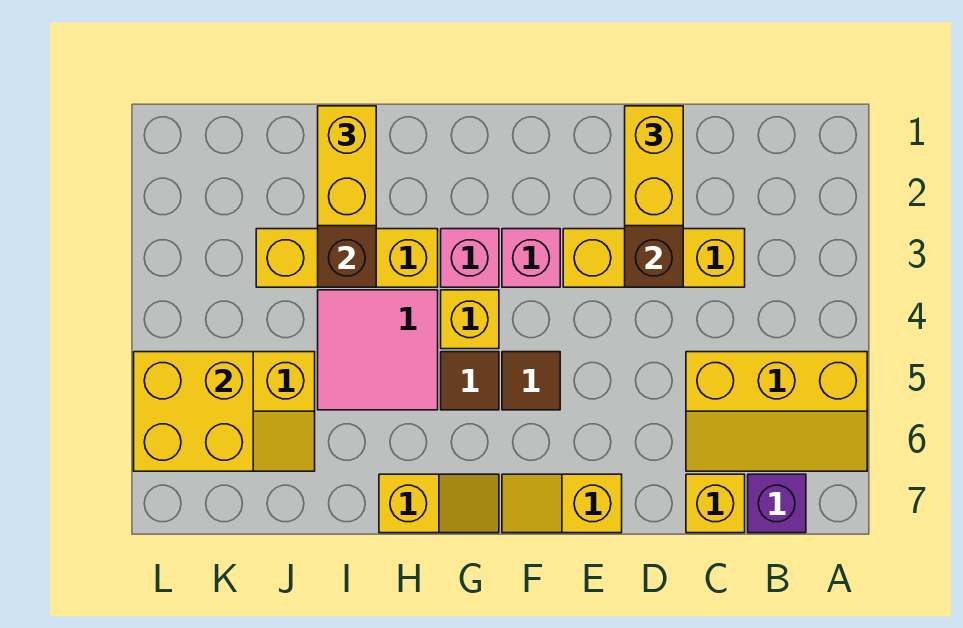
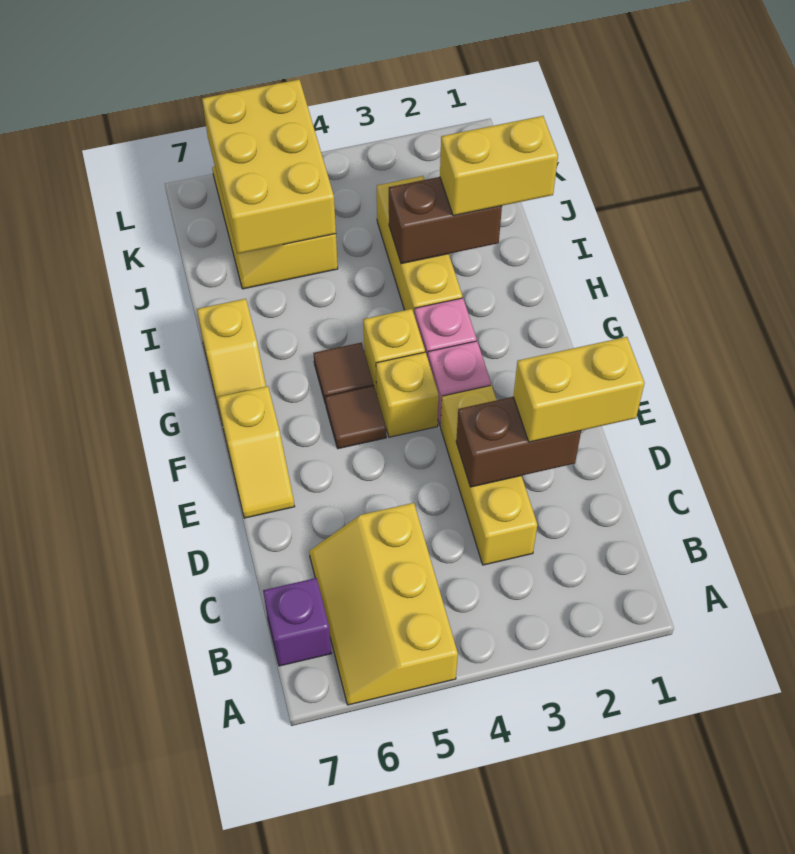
yellow brick C7 level 1 -> yellow brick F4 level 1
yellow slope E7:F7 level 1 top E -> yellow slope E7:F7 level 1 top F
pink tile H4:I5 level 1 -> none
yellow brick K5:L6 level 2 -> yellow brick J5:L6 level 2

